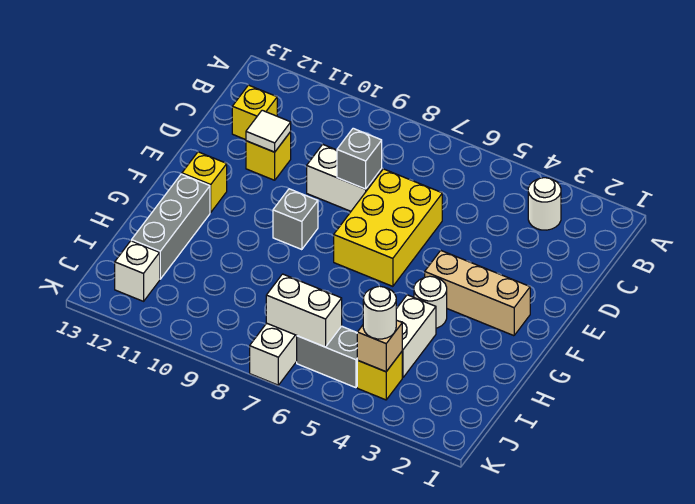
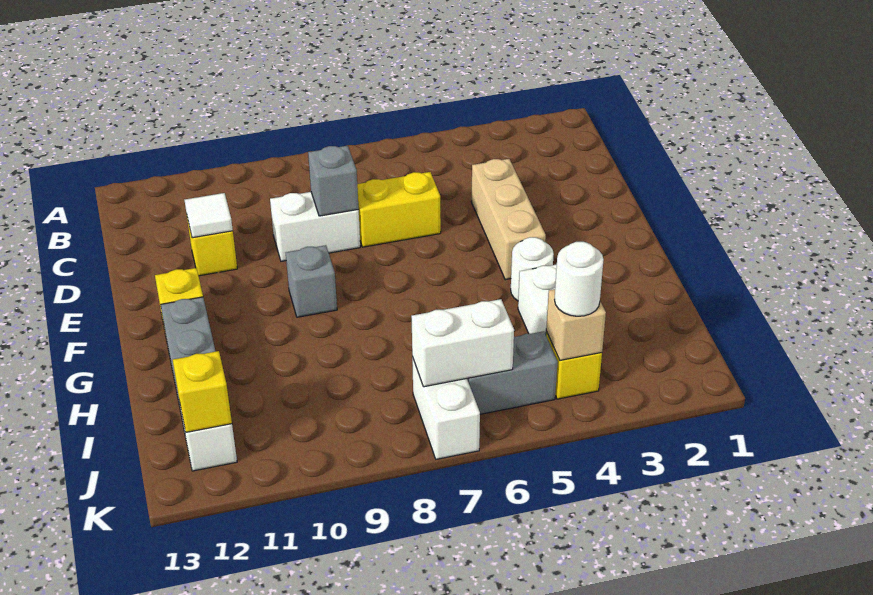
white round brick B3 level 1 -> none
yellow brick C12 level 1 -> yellow brick J12 level 2
yellow brick D6:F7 level 1 -> yellow brick D6:D7 level 1
tan brick F2:F4 level 1 -> tan brick D4:F4 level 1

